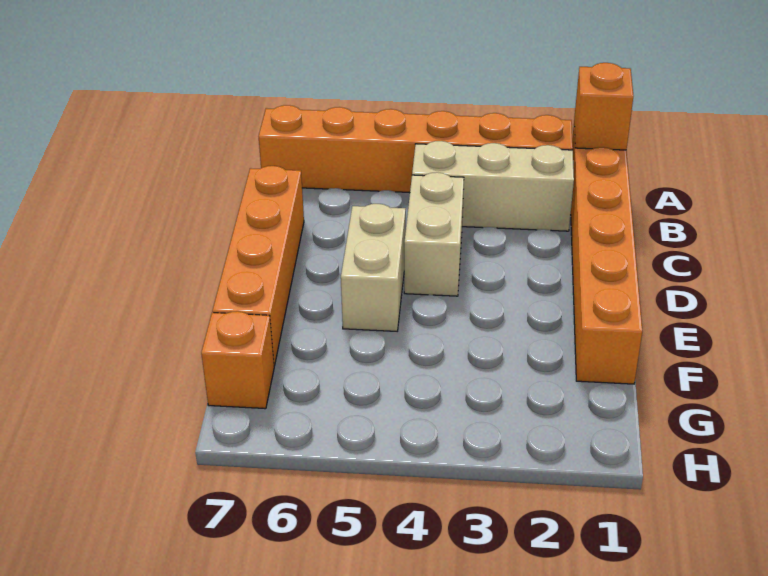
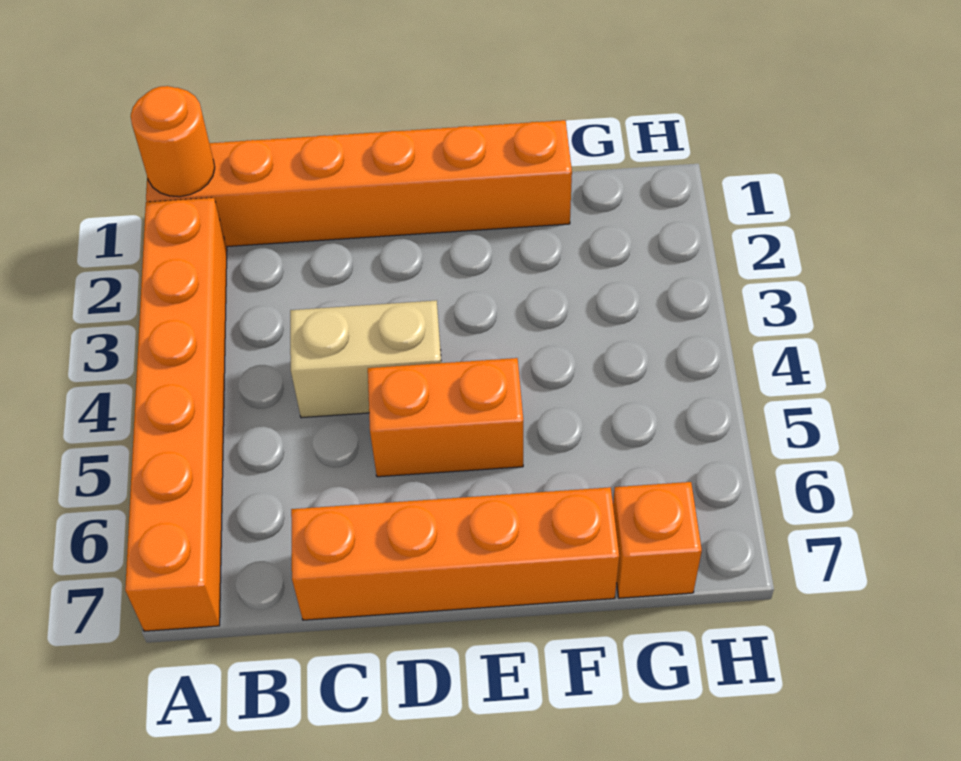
orange brick A1 level 2 -> orange round brick A1 level 2
tan brick B2:B4 level 1 -> none
tan brick D5:E5 level 1 -> orange brick D5:E5 level 1

